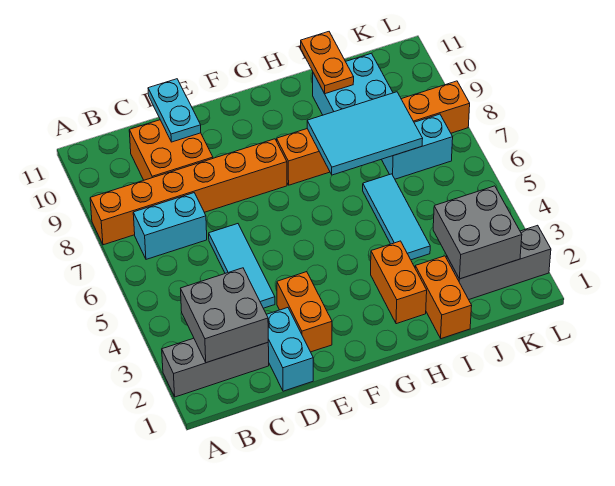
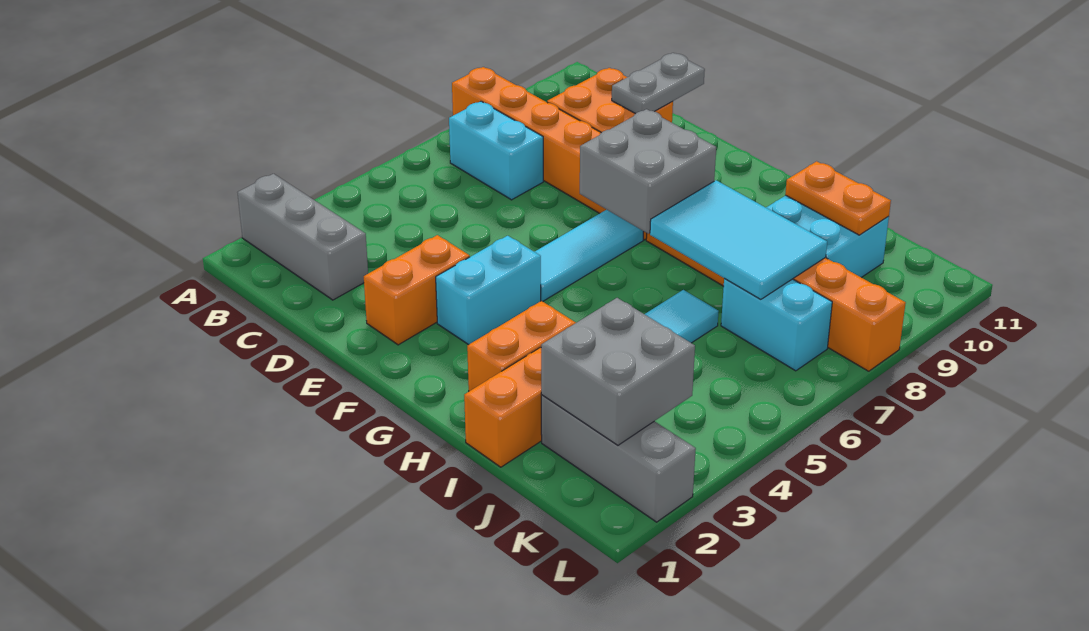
grey brick B2:C3 level 2 -> grey brick F7:G8 level 2
cyan brick D1:D2 level 1 -> cyan brick F3:F4 level 1
cyan tile D4:D6 level 1 -> cyan tile F5:F7 level 1
cyan plate D10:D11 level 2 -> grey plate D10:D11 level 2
orange plate I10:I11 level 2 -> orange plate I10:J10 level 2

